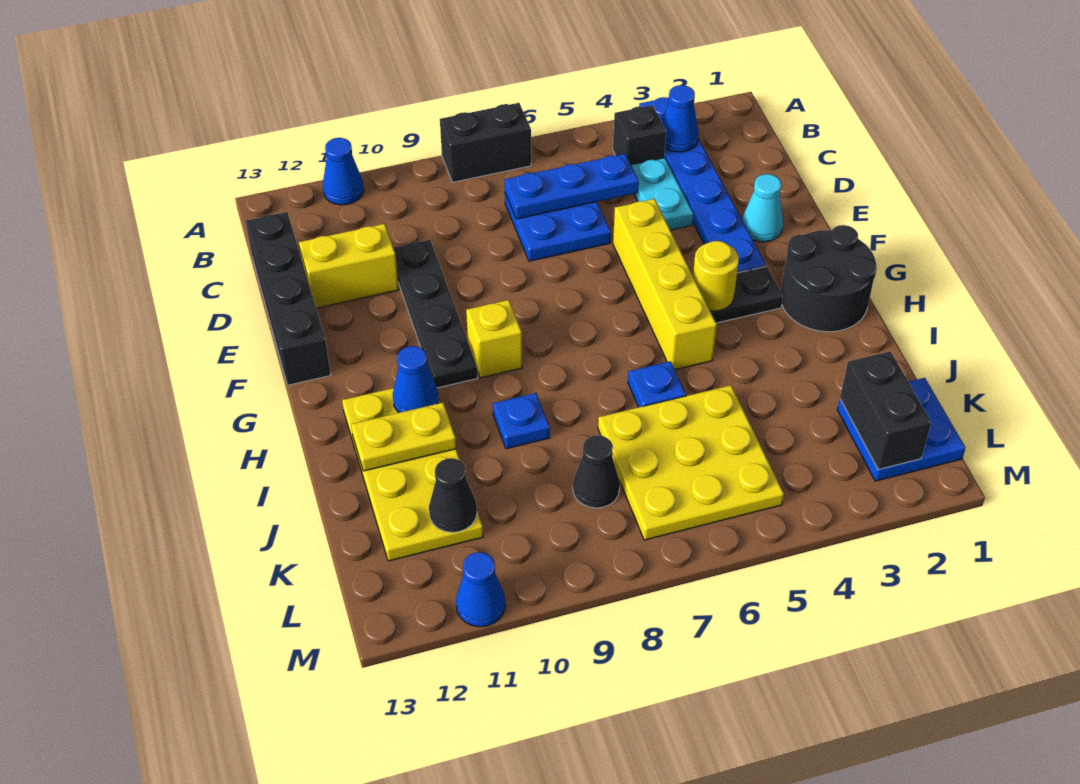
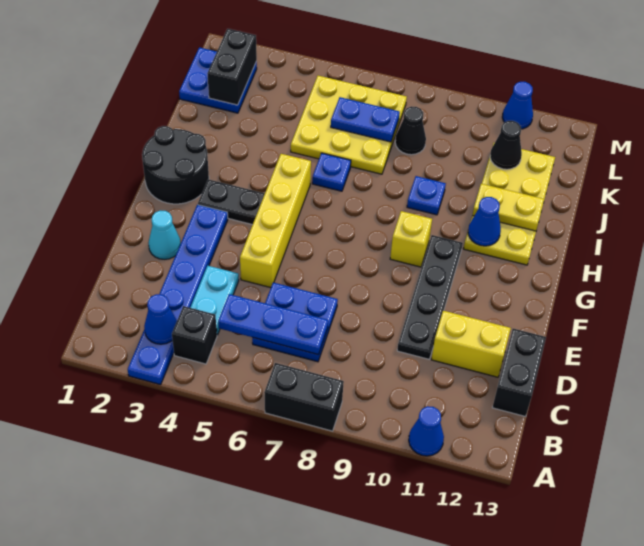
black brick C13:F13 level 1 -> black brick C13:D13 level 1
yellow round brick G4 level 2 -> none
none -> blue plate K6:K7 level 2

